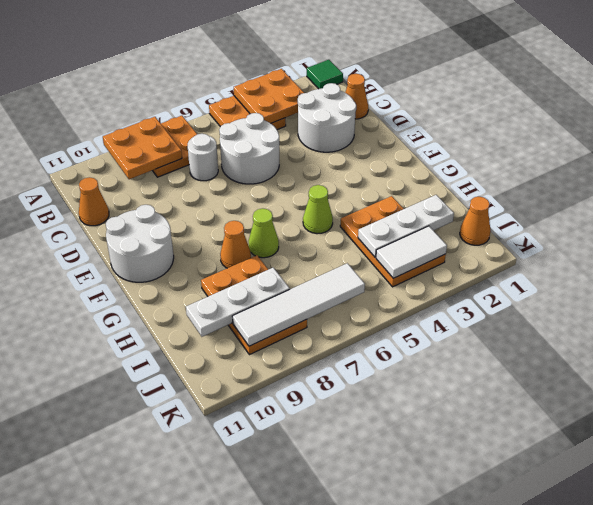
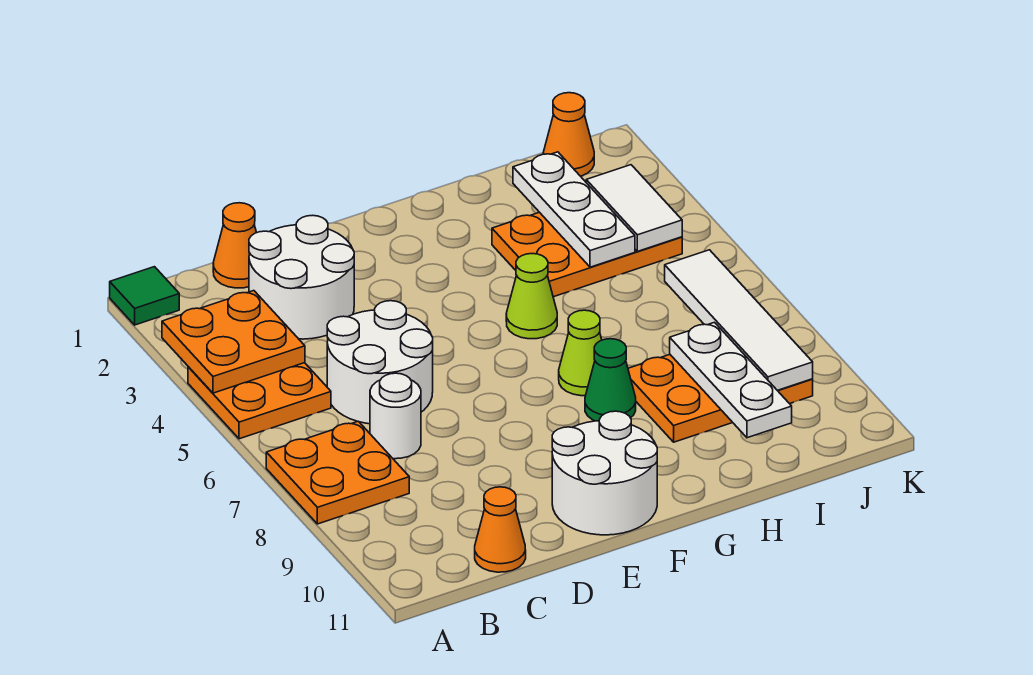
orange plate A8:B9 level 2 -> none
orange cone G8 level 1 -> green cone G8 level 1

